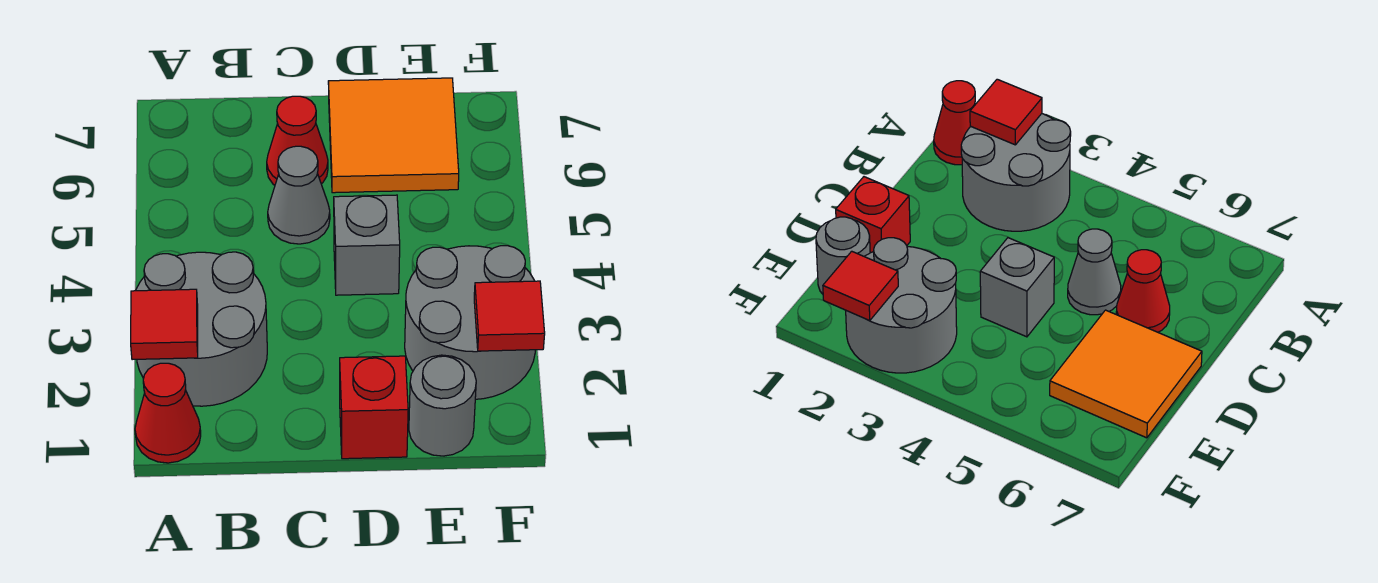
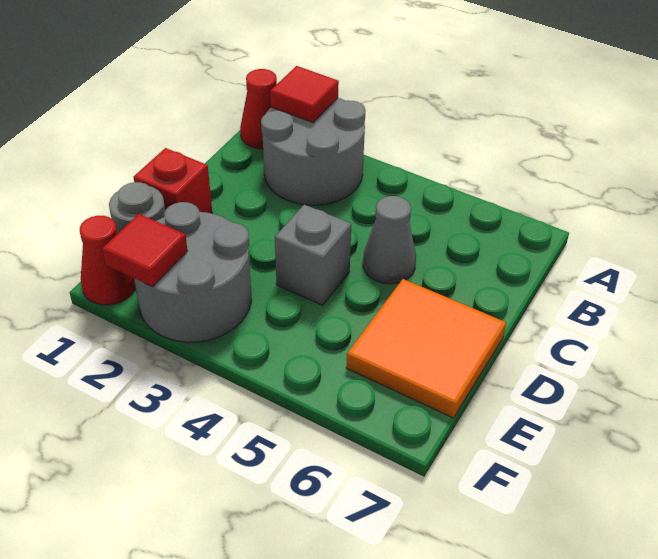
red cone C6 level 1 -> red cone F1 level 1

